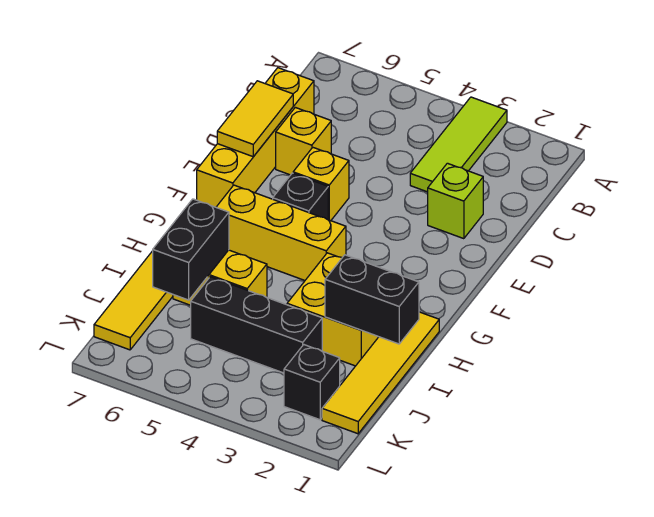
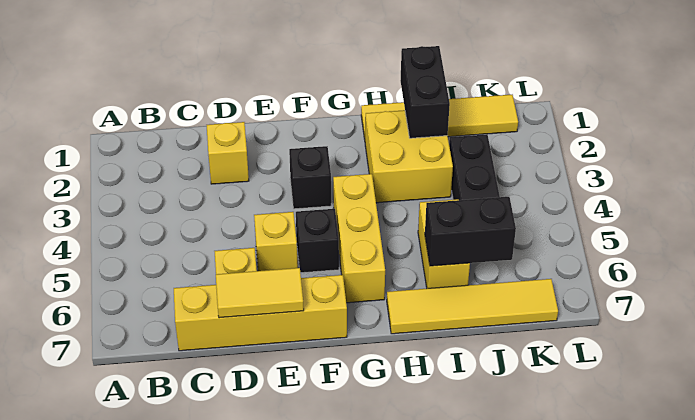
lime tile A3:C3 level 1 -> none
lime brick D2 level 1 -> yellow brick D2 level 1
black brick K2 level 1 -> black brick F3 level 1

